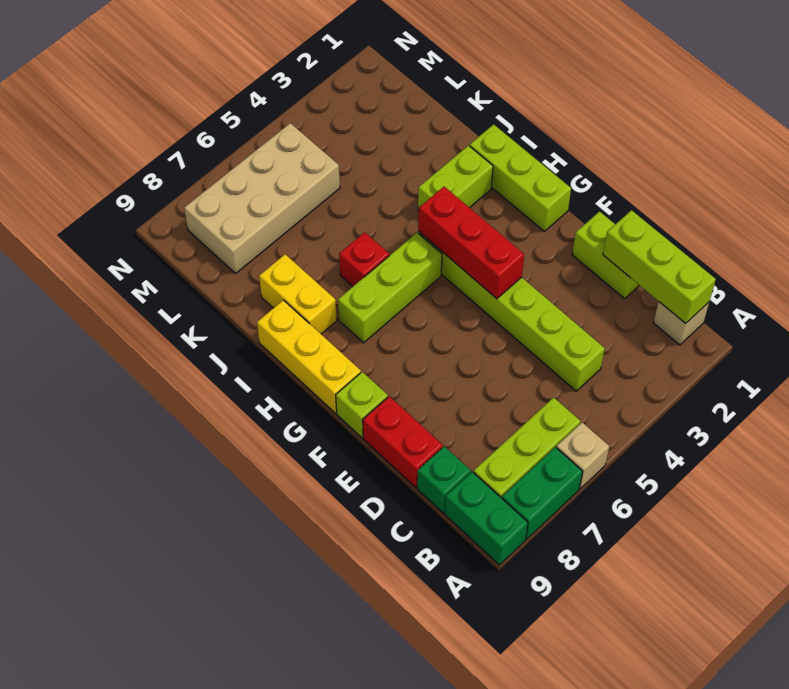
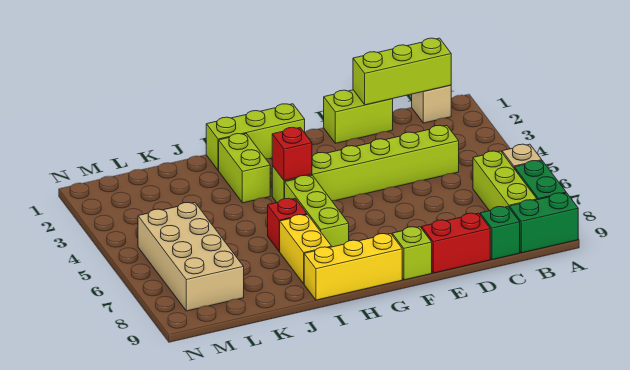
red brick F4:H4 level 2 -> red brick H4 level 2
yellow brick I8:J8 level 1 -> yellow brick I7:I8 level 1

